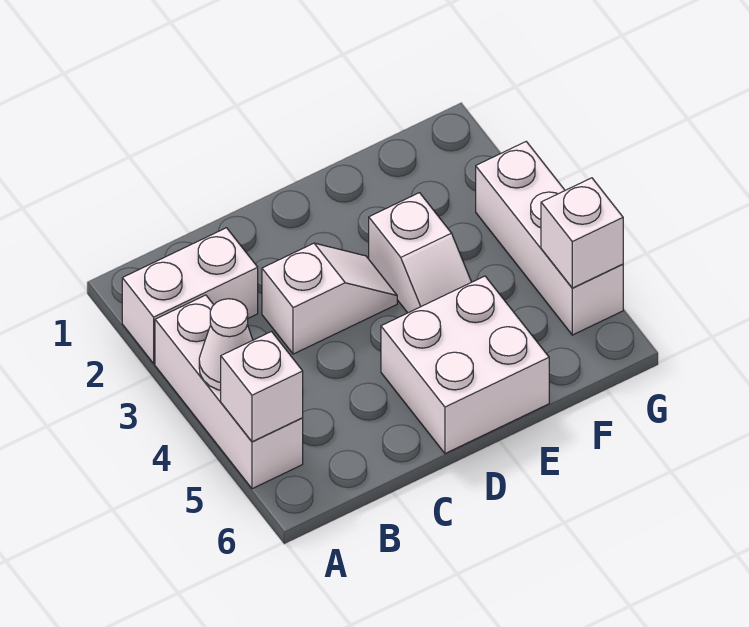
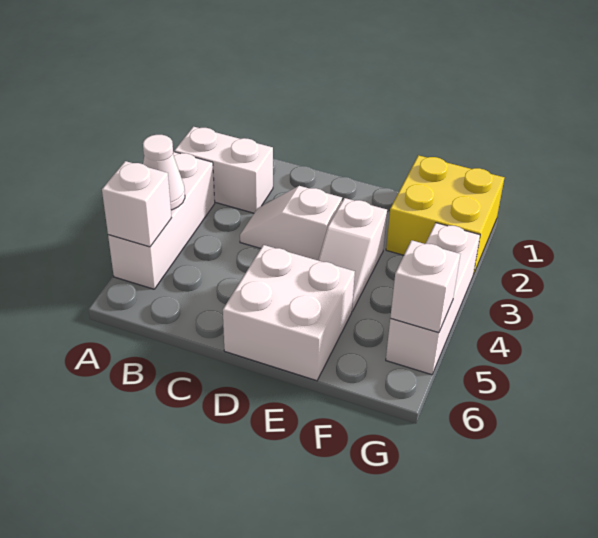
white slope C3:D3 level 1 top C -> white slope C3:D3 level 1 top D
none -> yellow brick F1:G2 level 1

